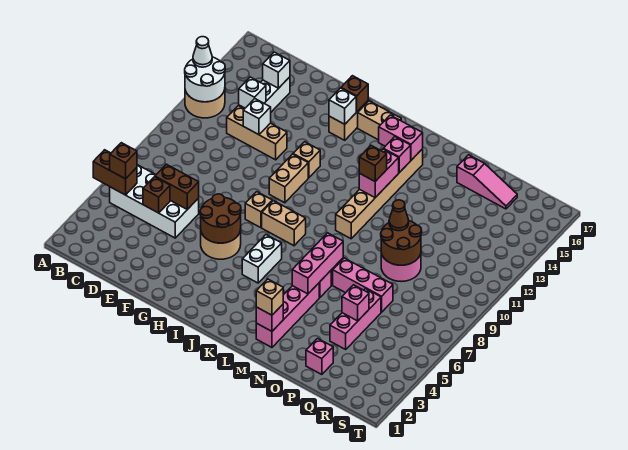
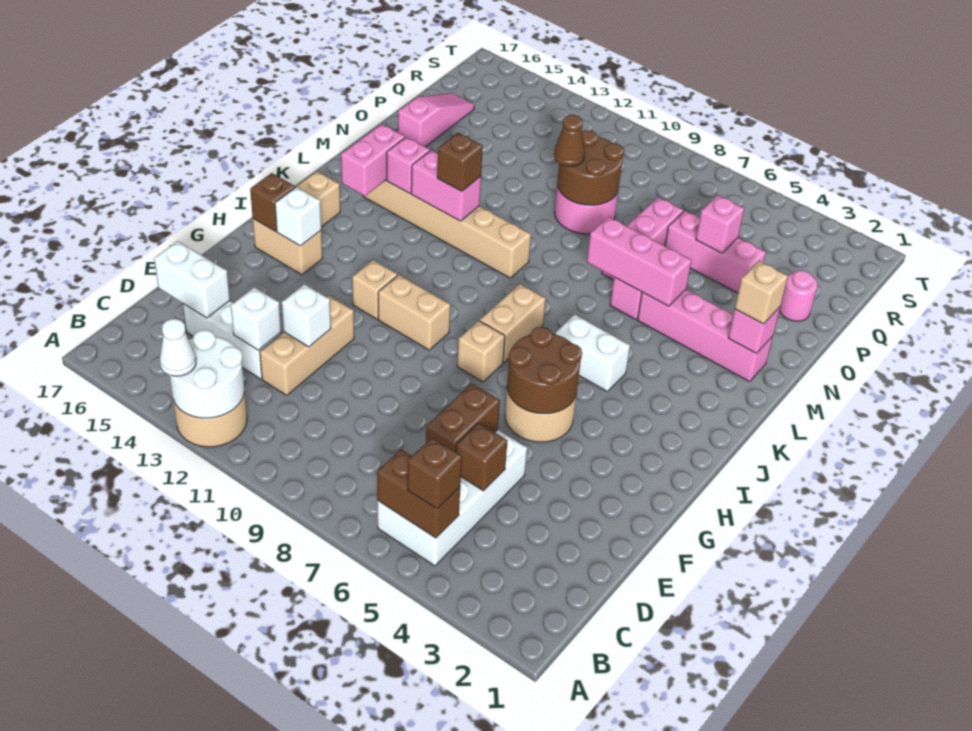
brown brick A5:B5 level 2 -> brown brick B5:B6 level 2
white brick D15 level 2 -> white brick D15:D16 level 2
pink brick P2 level 1 -> pink round brick P2 level 1

